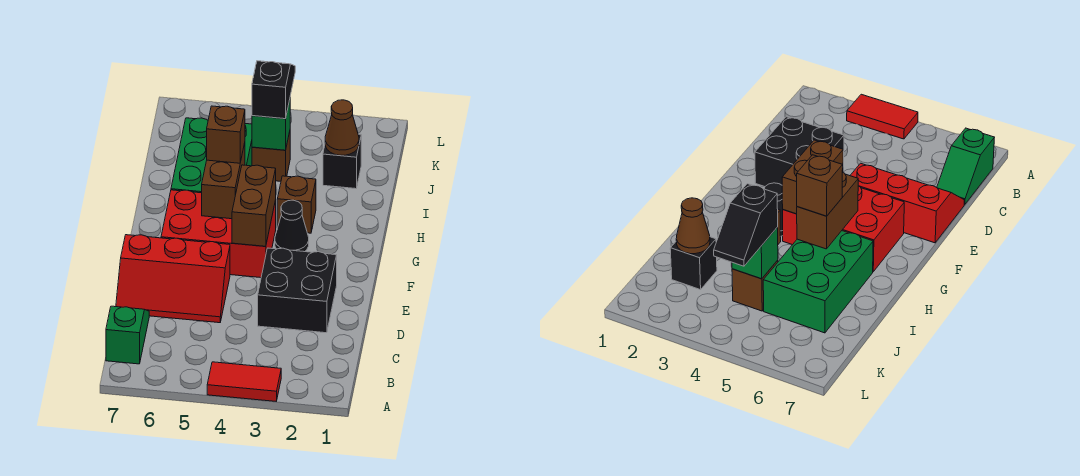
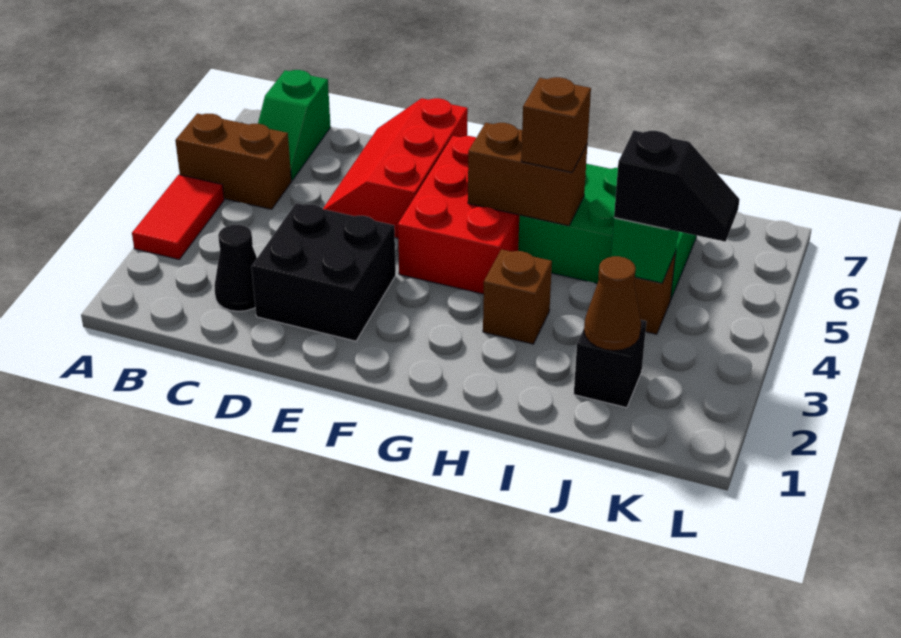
green slope B7:C7 level 1 top B -> green slope B6:B7 level 1 top 7
brown brick F4:G4 level 2 -> brown brick A5:B5 level 1
black cone G3 level 1 -> black cone C2 level 1

